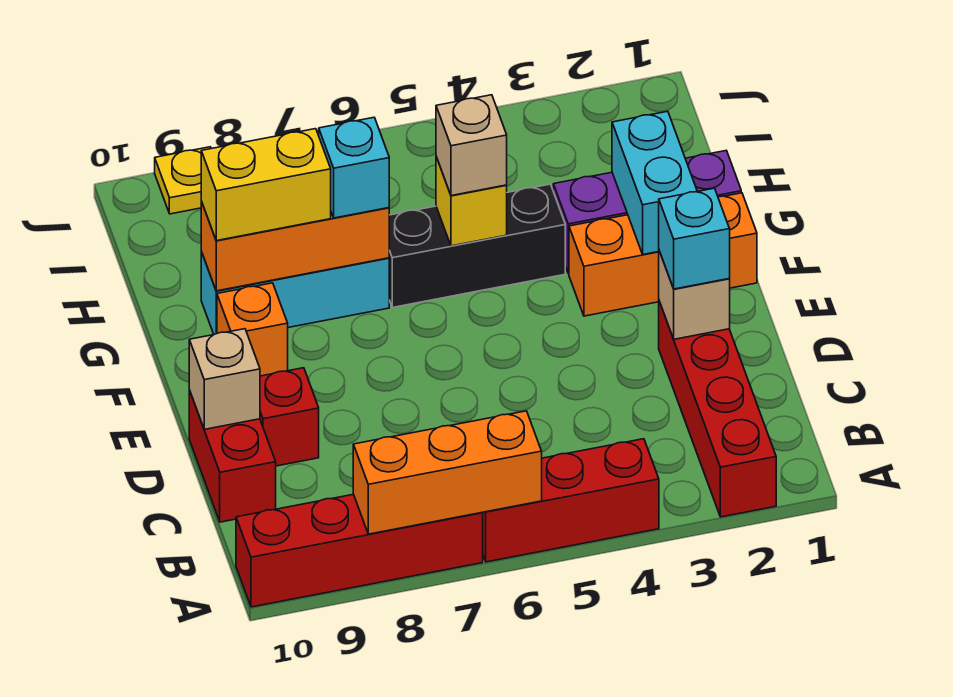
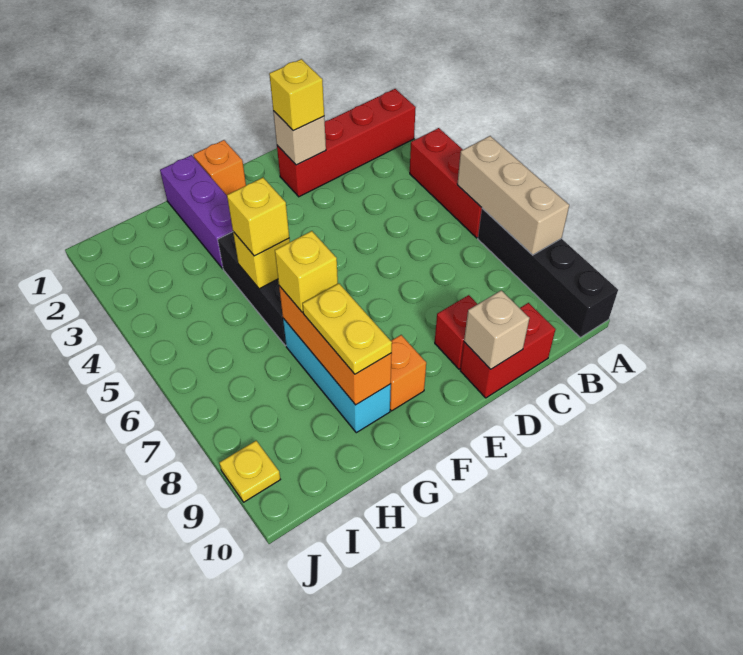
orange brick A6:A8 level 2 -> tan brick A6:A8 level 2
red brick A7:A10 level 1 -> black brick A7:A10 level 1
cyan brick D2 level 3 -> yellow brick D2 level 3
orange brick F1:F3 level 1 -> orange brick F1 level 1
cyan brick F2:G2 level 2 -> none
tan brick G5 level 3 -> yellow brick G5 level 3
cyan brick G7 level 3 -> yellow brick G7 level 3
yellow brick G8:G9 level 3 -> yellow plate G8:G9 level 3

